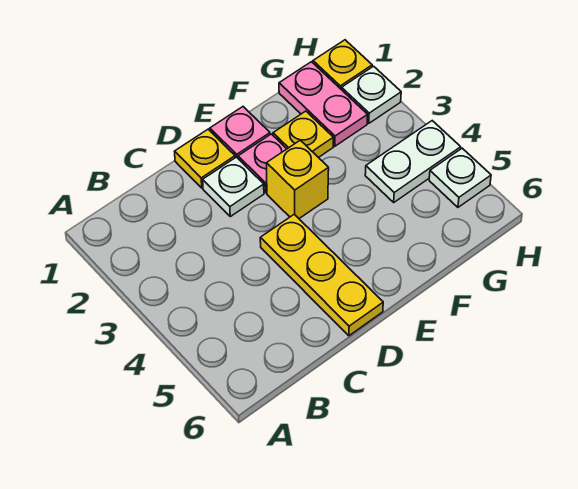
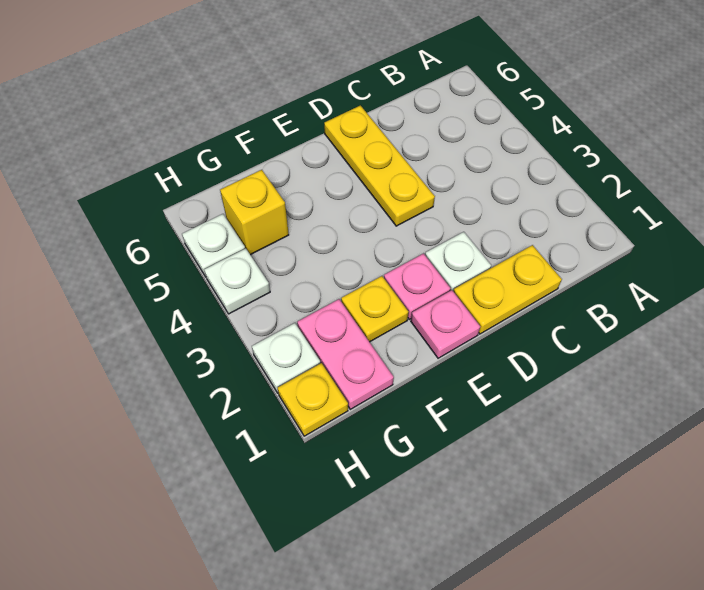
yellow plate D1 level 1 -> yellow plate C1:D1 level 1
yellow brick E3 level 1 -> yellow brick G5 level 1
white plate G4:H4 level 1 -> white plate H4 level 1

